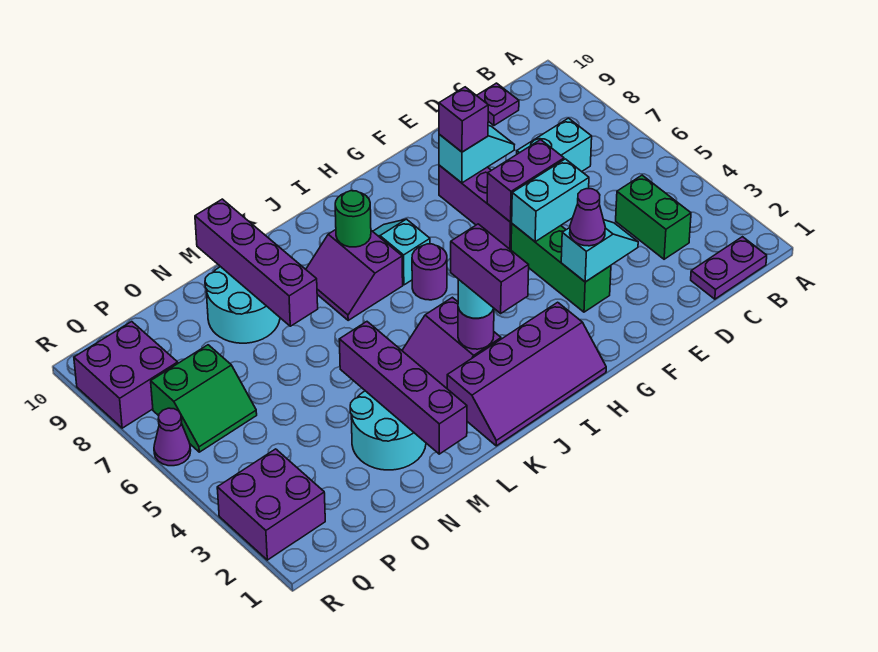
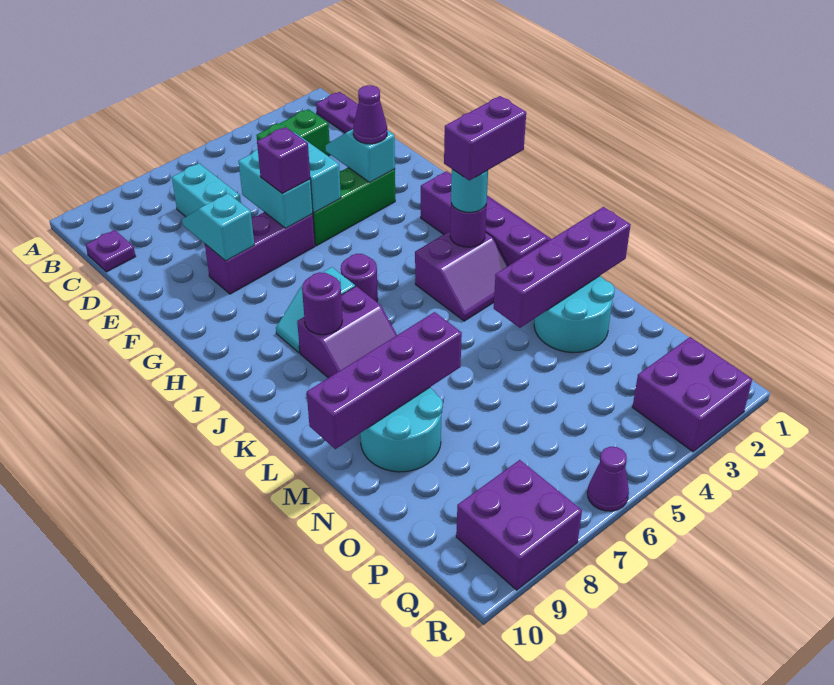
purple brick E6:F6 level 2 -> cyan brick E6:F6 level 2
purple brick F8 level 3 -> purple brick F6 level 3
green round brick J8 level 2 -> purple round brick J8 level 2
green slope P6:Q7 level 1 top 7 -> none

